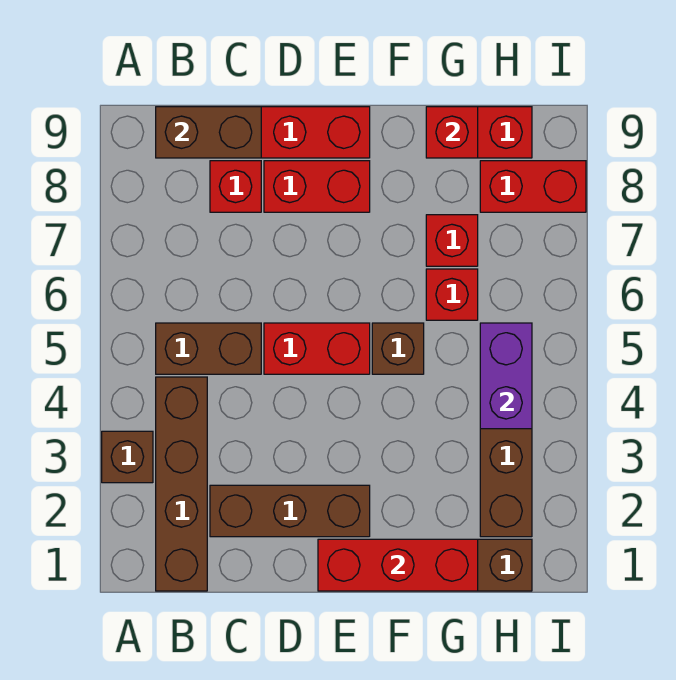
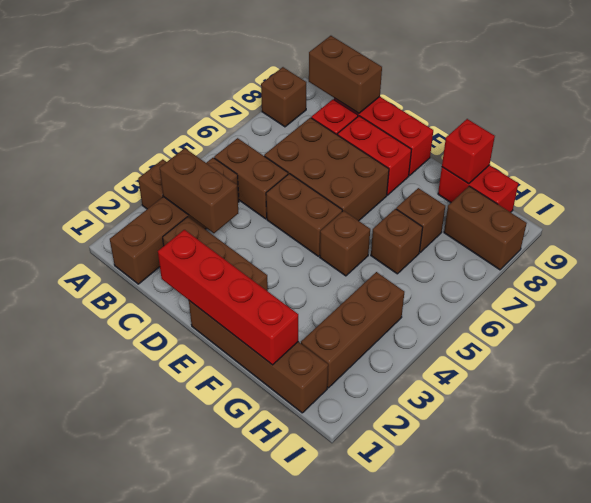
none -> brown brick A8 level 1
none -> brown brick B3:C3 level 2
none -> brown brick C6:E7 level 1
red brick D5:E5 level 1 -> brown brick D5:E5 level 1
red brick E1:G1 level 2 -> red brick D1:G1 level 2
red brick G6 level 1 -> brown brick G6 level 1
red brick G7 level 1 -> brown brick G7 level 1
purple brick H4:H5 level 2 -> none
red brick H8:I8 level 1 -> brown brick H8:I8 level 1

